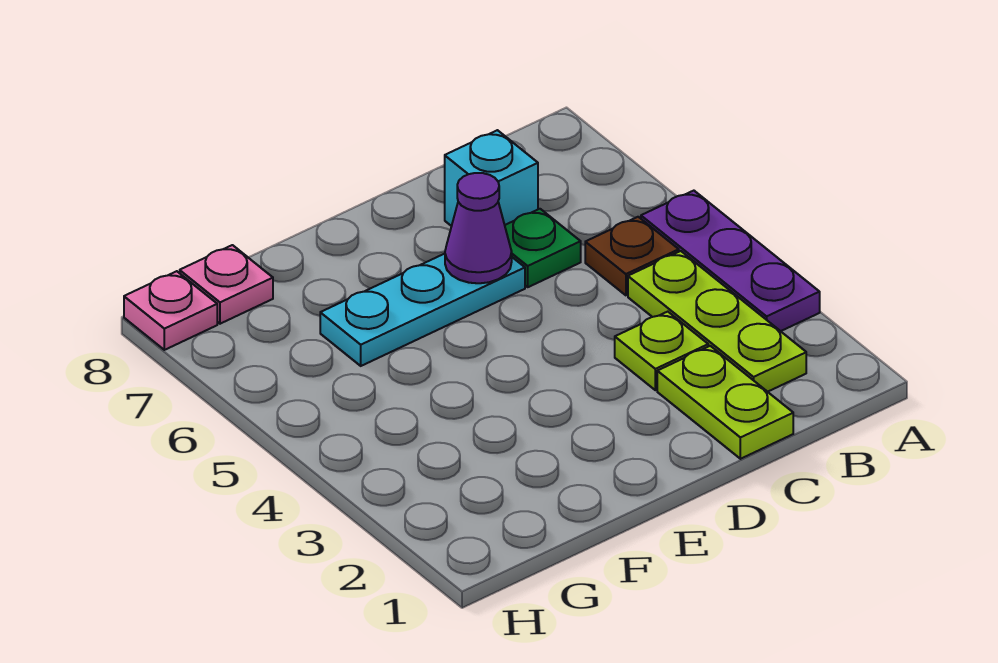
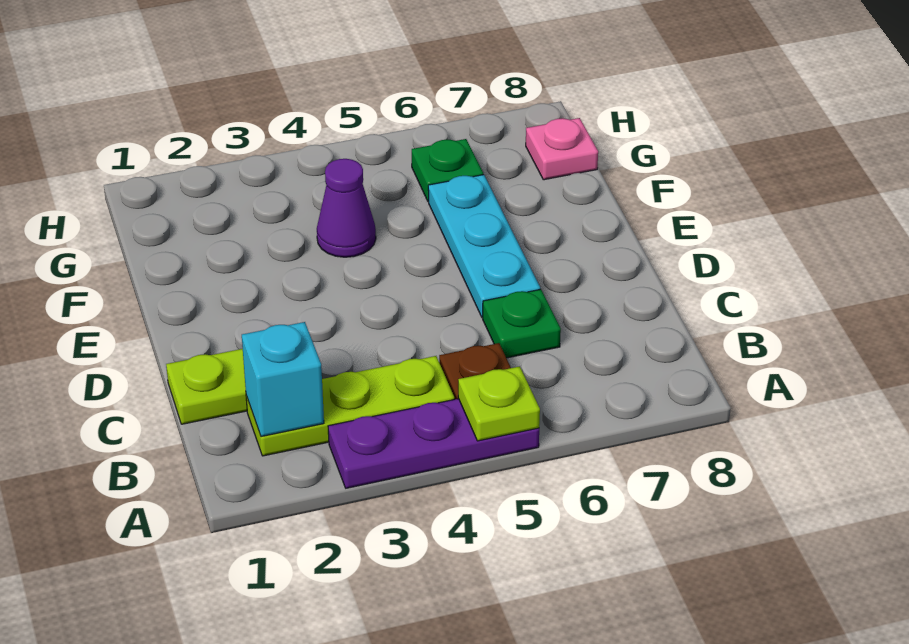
lime plate C3 level 1 -> lime plate A5 level 2
cyan brick C7 level 1 -> cyan brick B2 level 2
purple cone D6 level 2 -> purple cone F4 level 1
none -> green plate G6 level 1
pink plate H8 level 1 -> none

